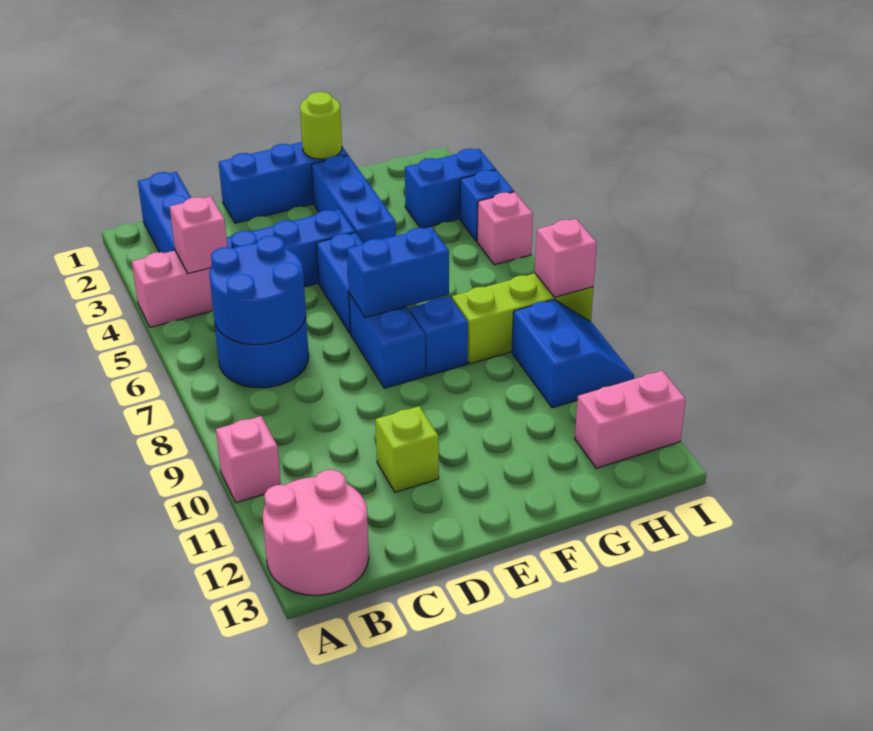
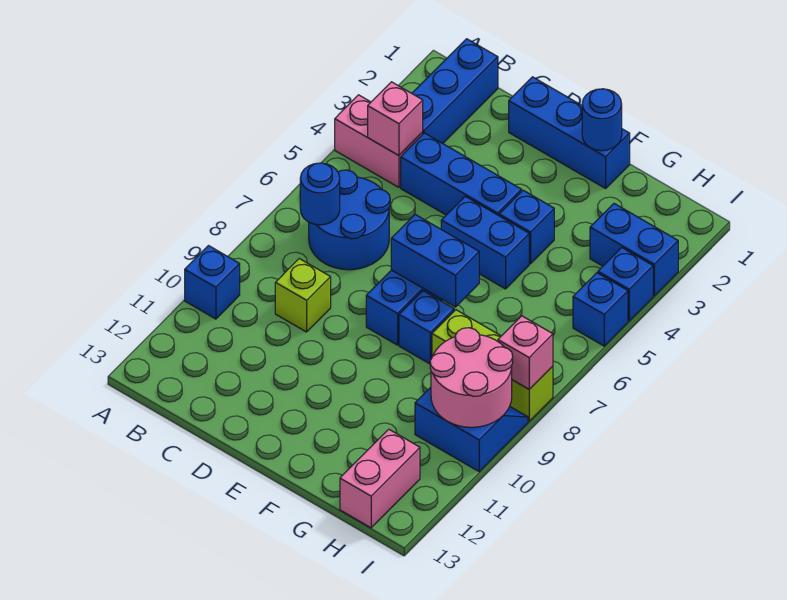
pink brick A10 level 1 -> blue brick A10 level 1
pink round brick A12:B13 level 1 -> pink round brick H9:I10 level 2
blue round brick B6:C7 level 2 -> blue round brick B7 level 2
lime brick D11 level 1 -> lime brick C9 level 1
blue brick E5:E6 level 1 -> blue brick E5:F5 level 1
lime round brick F1 level 2 -> blue round brick F1 level 2
blue brick F2:F4 level 1 -> blue brick F4 level 1
blue slope H9:I10 level 1 top H -> blue slope H9:I10 level 1 top 10
pink brick H12:I12 level 1 -> pink brick H12:H13 level 1
pink brick I5 level 1 -> blue brick I5 level 1

